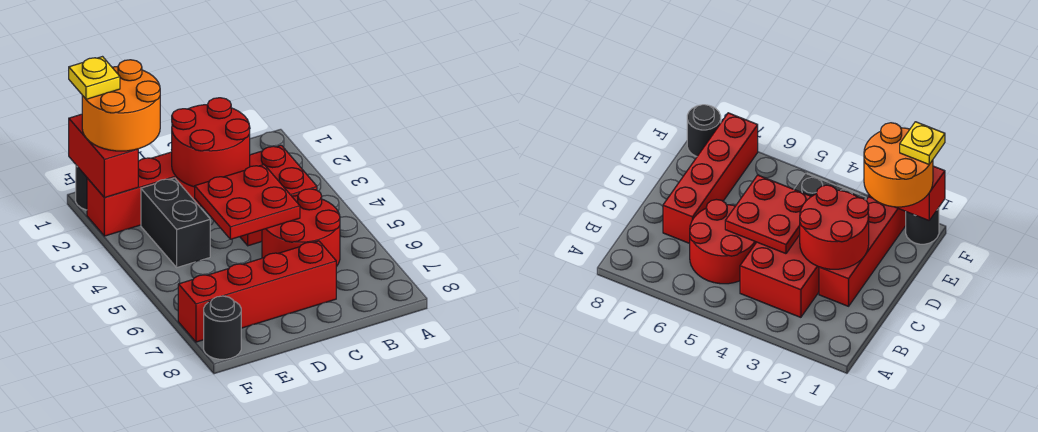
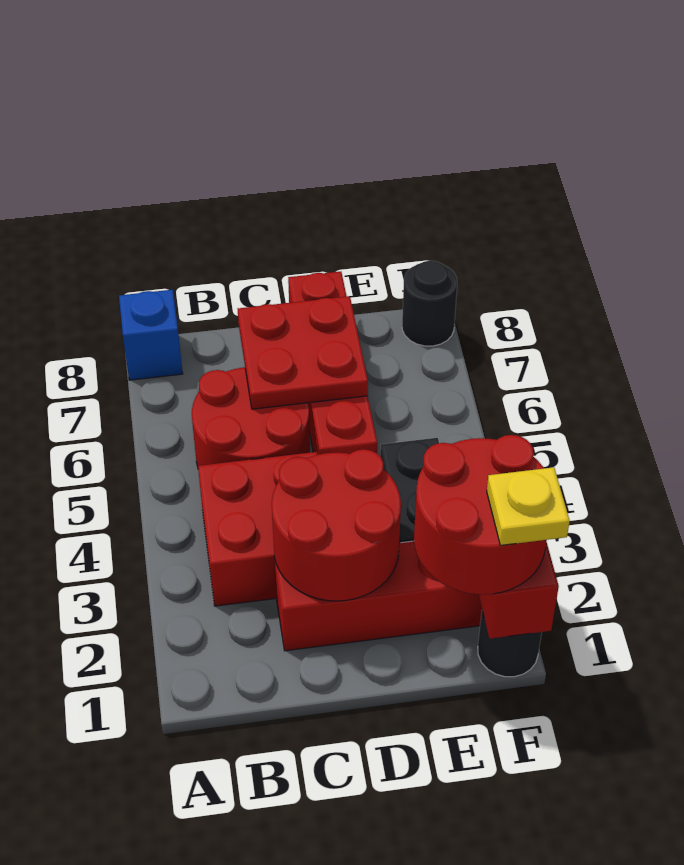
none -> blue brick A8 level 1
red plate C4:D5 level 2 -> red plate C6:D7 level 2
red brick C7:F7 level 1 -> red brick D5:D8 level 1
orange round brick E1:F2 level 3 -> red round brick E1:F2 level 3

